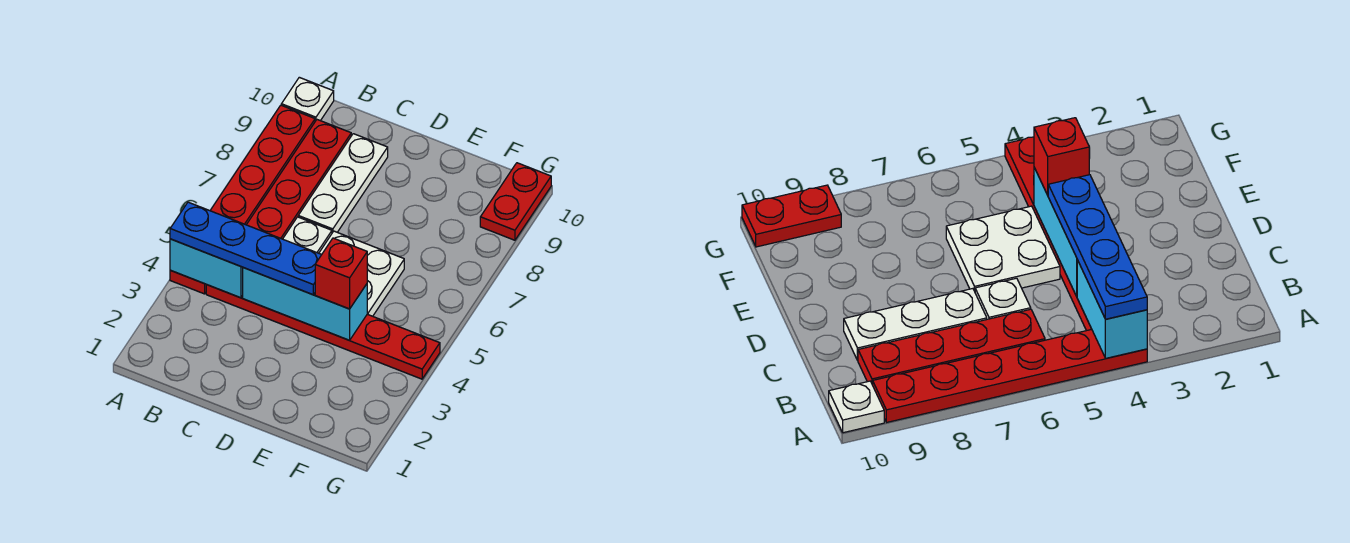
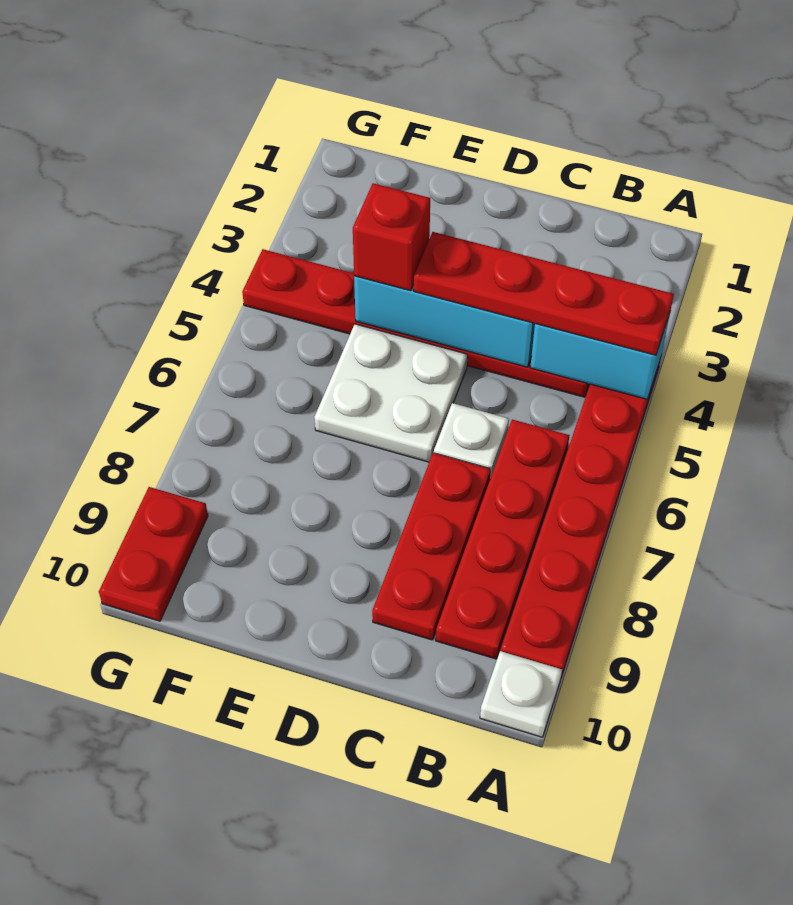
blue plate A4:D4 level 3 -> red plate A4:D4 level 3
white plate C7:C9 level 1 -> red plate C7:C9 level 1

